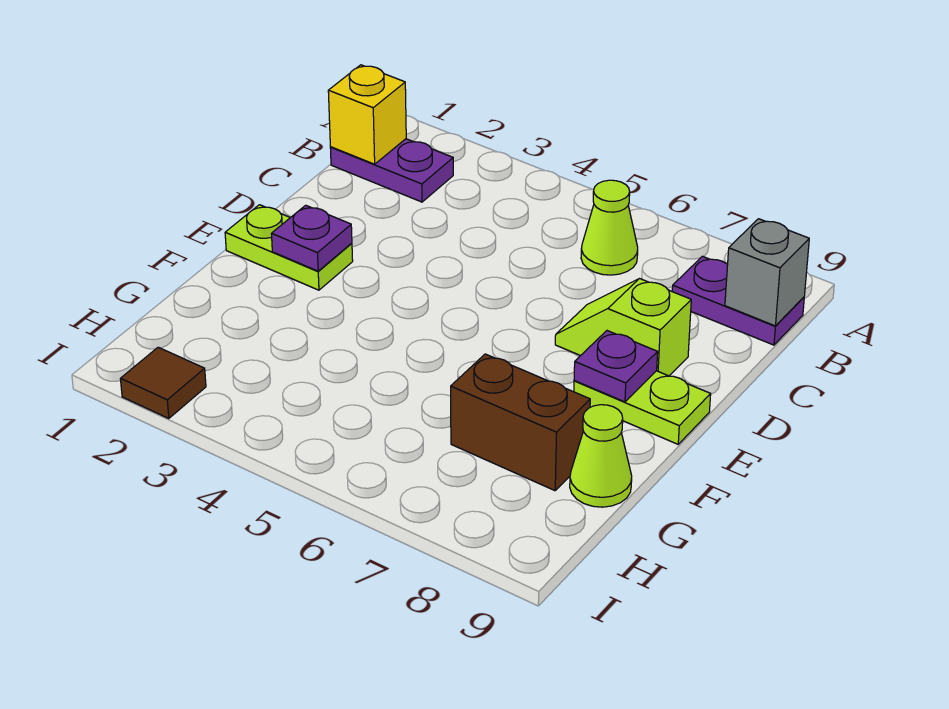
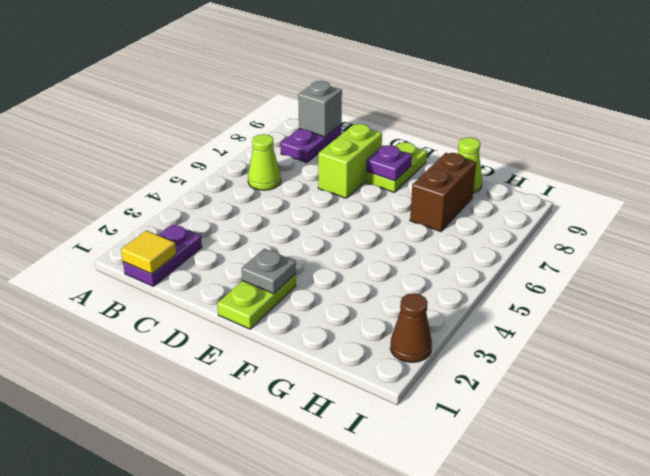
yellow brick B1 level 2 -> yellow tile B1 level 2
lime slope D7:D8 level 1 top 8 -> lime brick D7:D8 level 1
purple plate E2 level 2 -> grey plate E2 level 2
brown tile I2 level 1 -> brown cone I2 level 1

